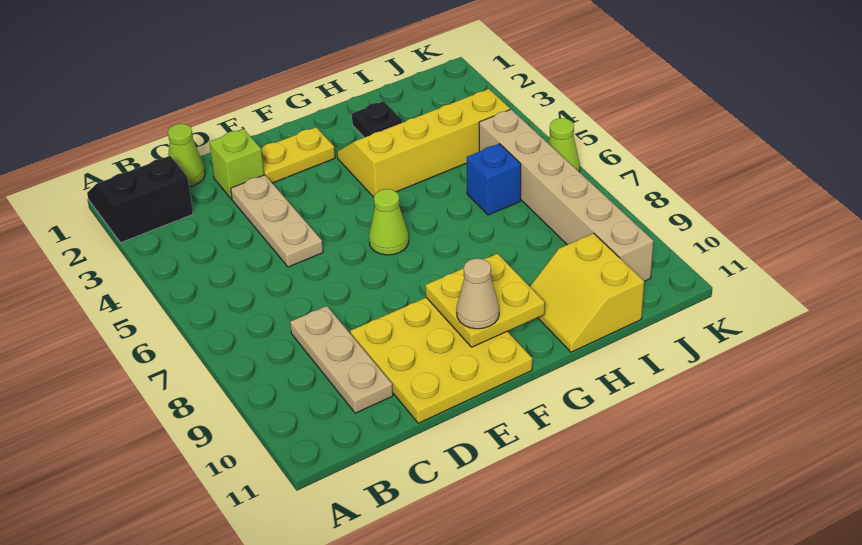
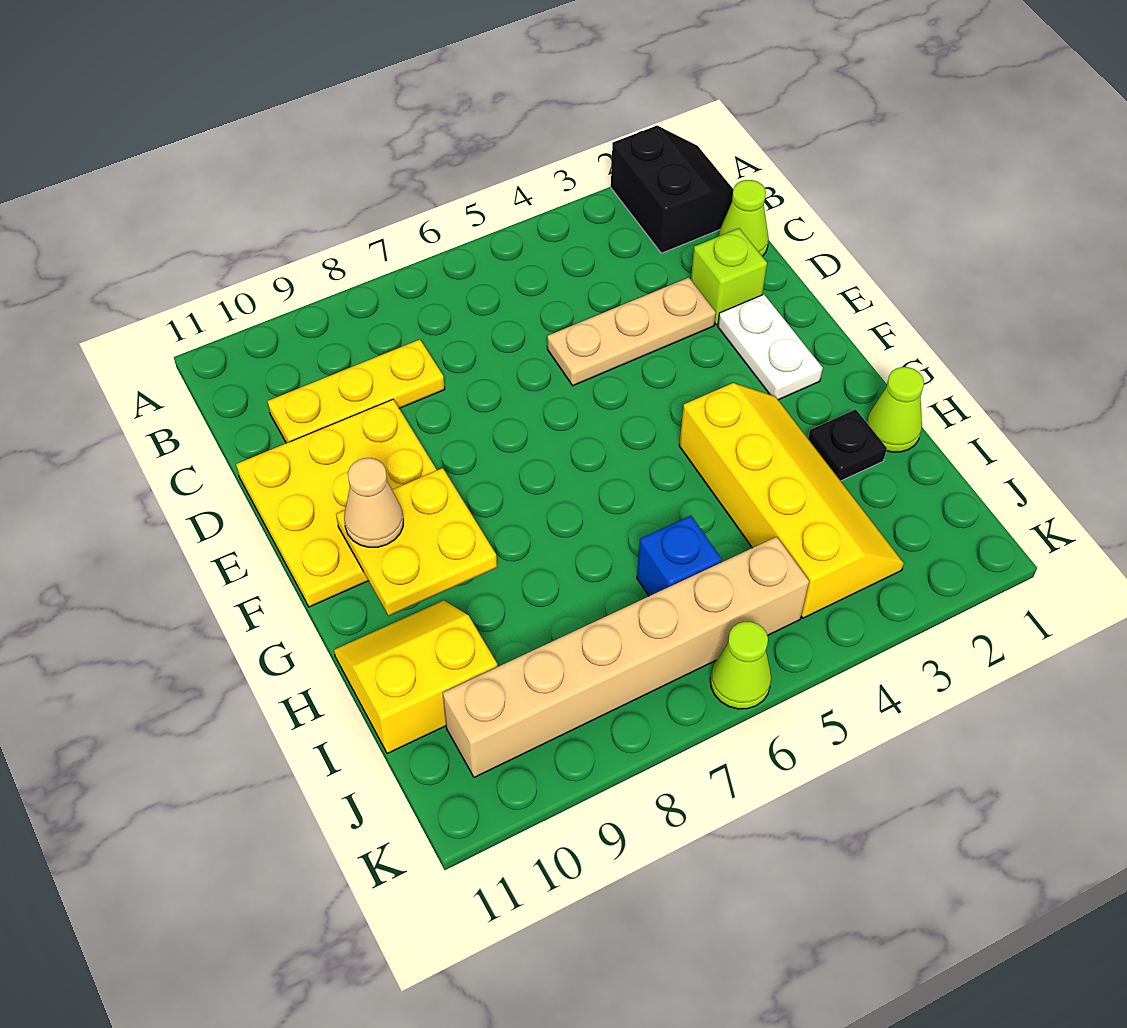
tan plate C8:C10 level 1 -> yellow plate C8:C10 level 1
yellow plate E2:F2 level 1 -> white plate E2:F2 level 1
lime cone F6 level 1 -> lime cone H1 level 1

